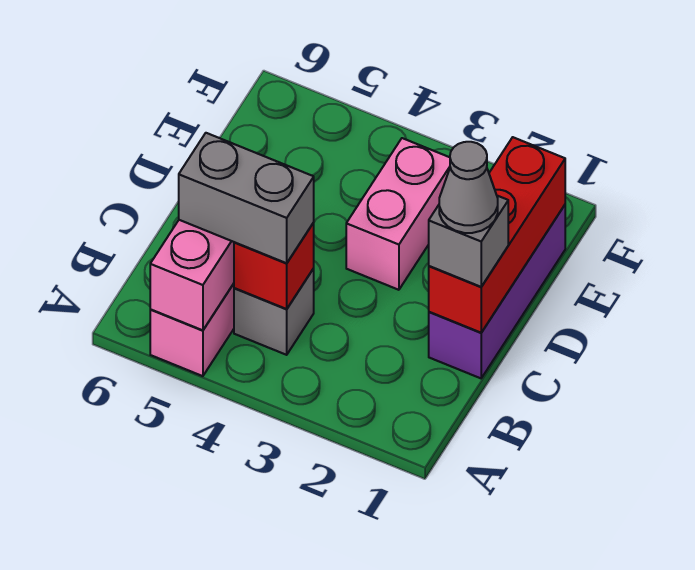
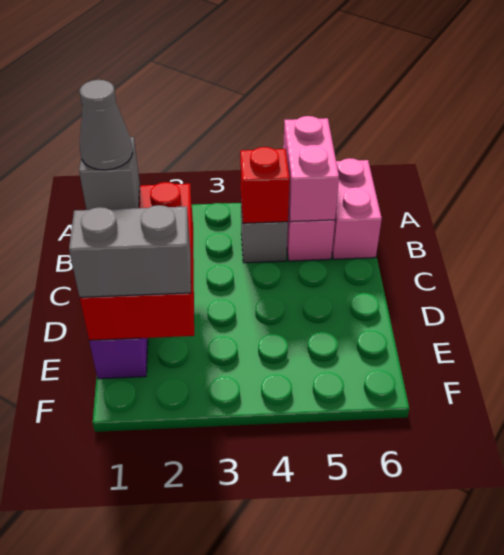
grey brick B4:B5 level 3 -> grey brick E1:E2 level 3
red brick C1:E1 level 2 -> red brick C1:E2 level 2
pink brick D3:E3 level 1 -> pink brick A6:B6 level 1

